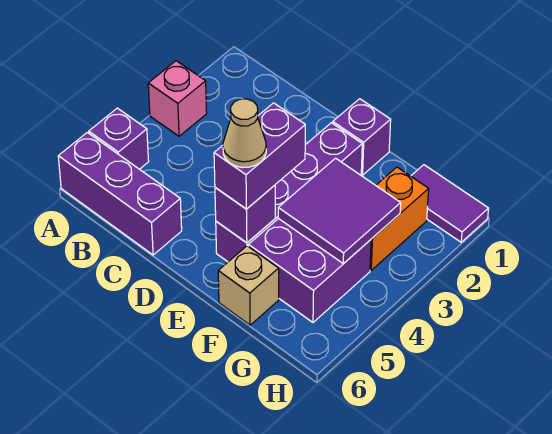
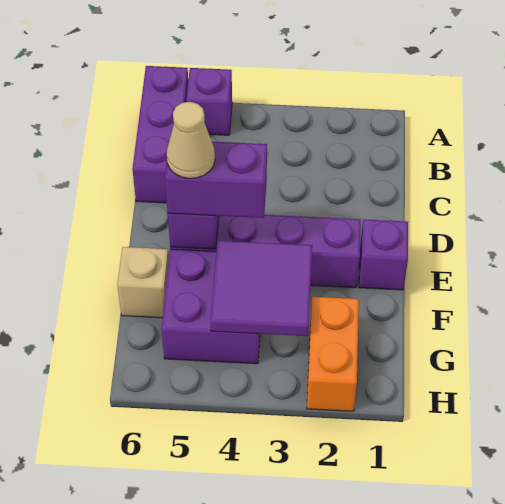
pink brick A3 level 1 -> none
purple tile G1:H1 level 1 -> none
orange brick G2:G3 level 1 -> orange brick G2:H2 level 1

